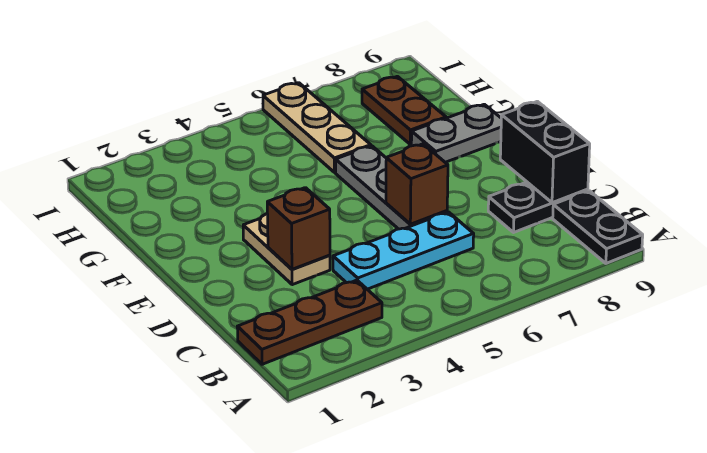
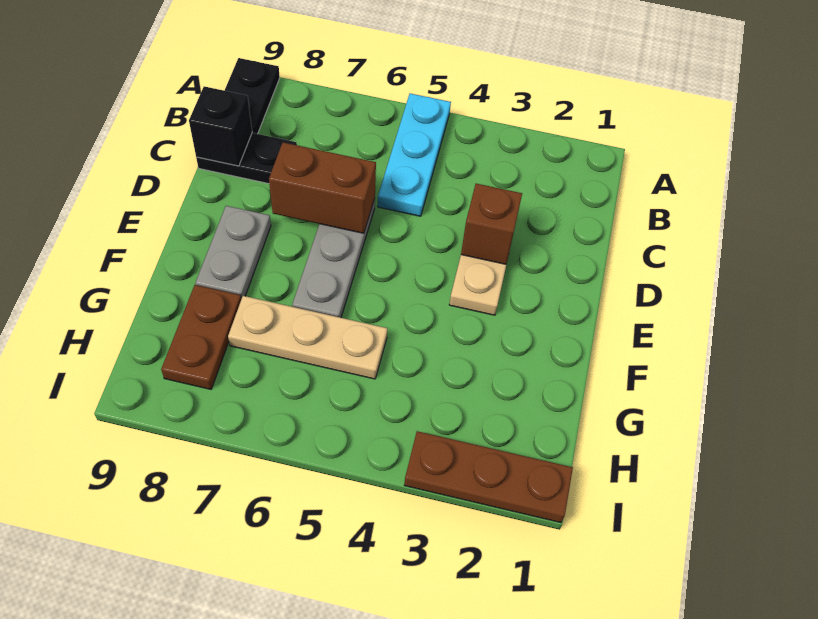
brown plate B1:B3 level 1 -> brown plate I1:I3 level 1
cyan plate C4:C6 level 1 -> cyan plate A5:C5 level 1
black brick C9:D9 level 2 -> black brick C9 level 2
brown brick D6 level 2 -> brown brick D6:D7 level 2
grey plate F8:F9 level 1 -> grey plate E8:F8 level 1
tan plate G6:I6 level 1 -> tan plate G5:G7 level 1

